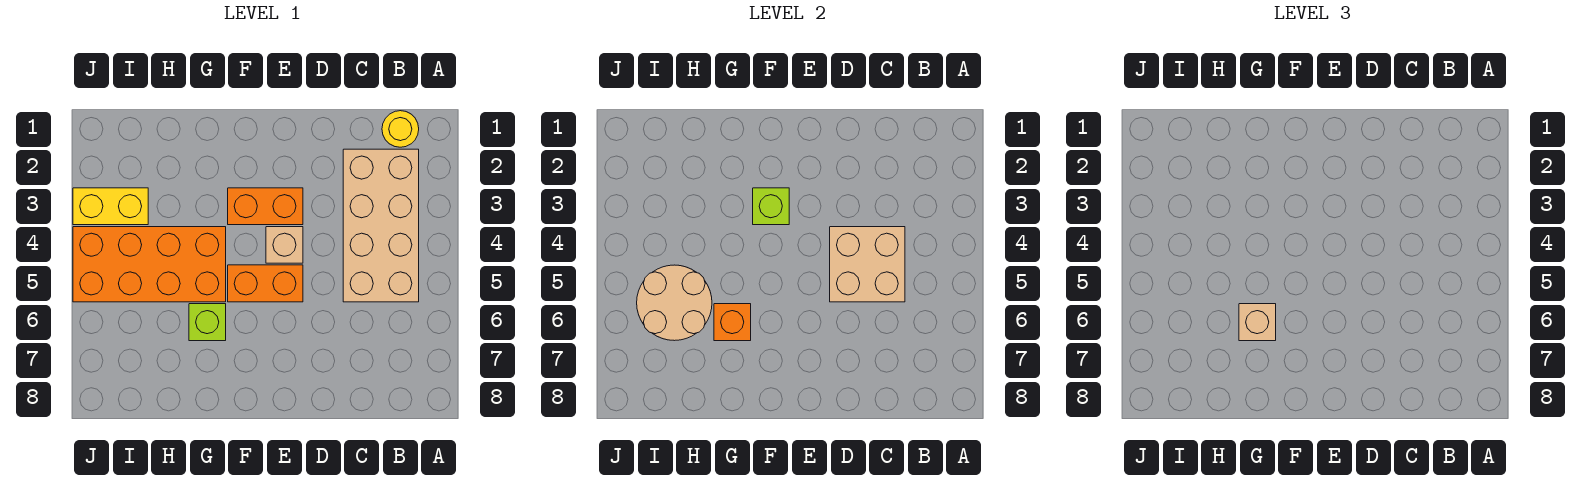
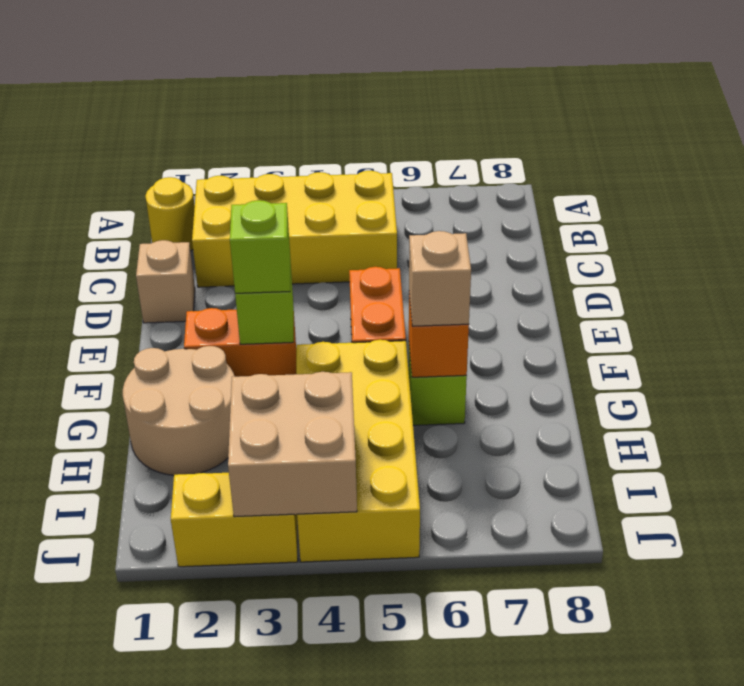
tan brick B2:C5 level 1 -> yellow brick B2:C5 level 1
tan brick C4:D5 level 2 -> tan brick I3:J4 level 2
orange brick E3:F3 level 1 -> orange brick F2:F3 level 1
tan brick E4 level 1 -> tan brick D1 level 1
none -> lime brick F3 level 3
orange brick G4:J5 level 1 -> yellow brick G4:J5 level 1
tan round brick H5:I6 level 2 -> tan round brick G1:H2 level 1
yellow brick I3:J3 level 1 -> yellow brick J2:J3 level 1

